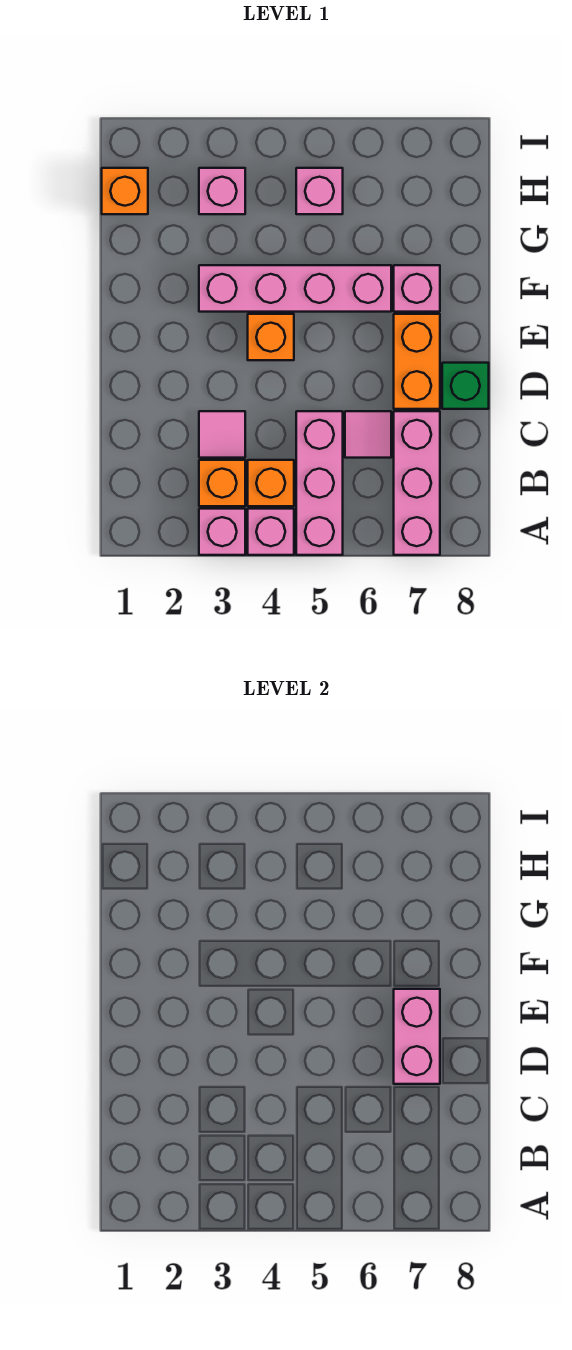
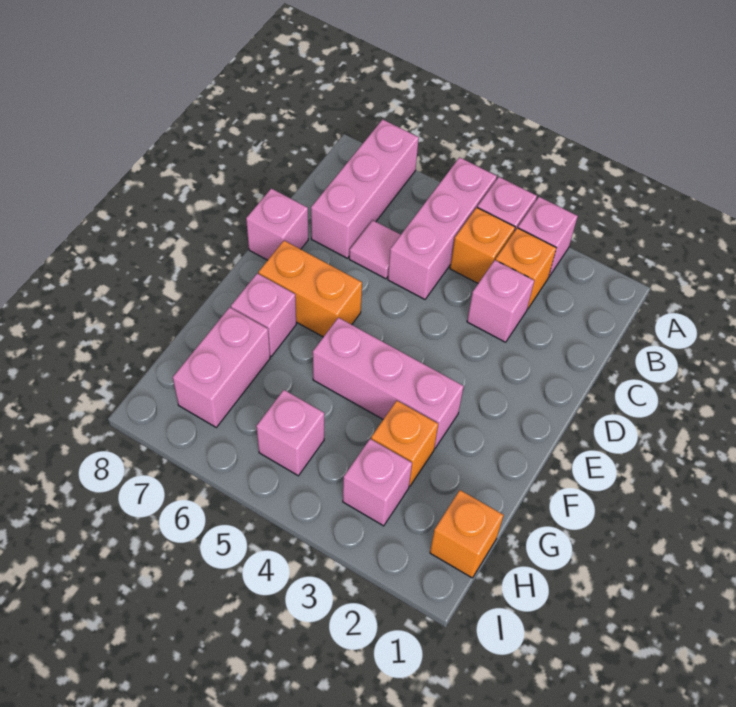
pink tile C3 level 1 -> pink brick C3 level 1
orange brick D7:E7 level 1 -> orange brick E6:E7 level 1
pink brick D7:E7 level 2 -> pink brick G7:H7 level 1
green brick D8 level 1 -> pink brick D8 level 1
orange brick E4 level 1 -> orange brick G3 level 1
pink brick F3:F6 level 1 -> pink brick F3:F5 level 1

